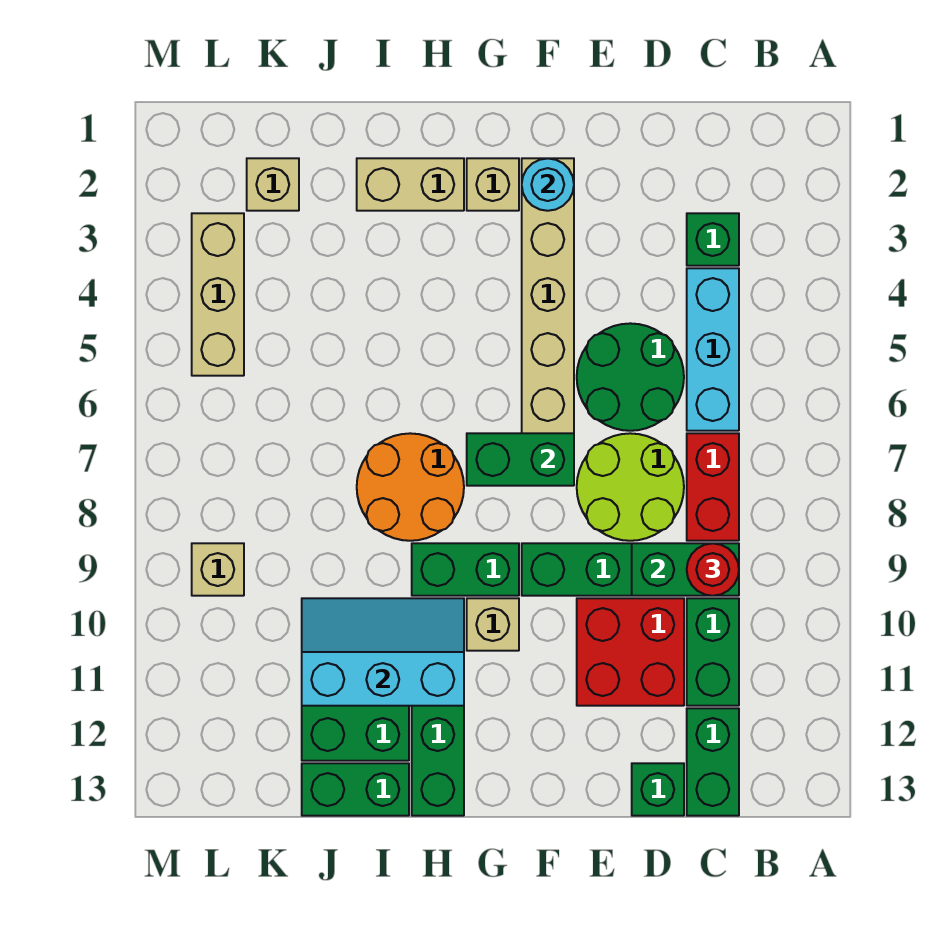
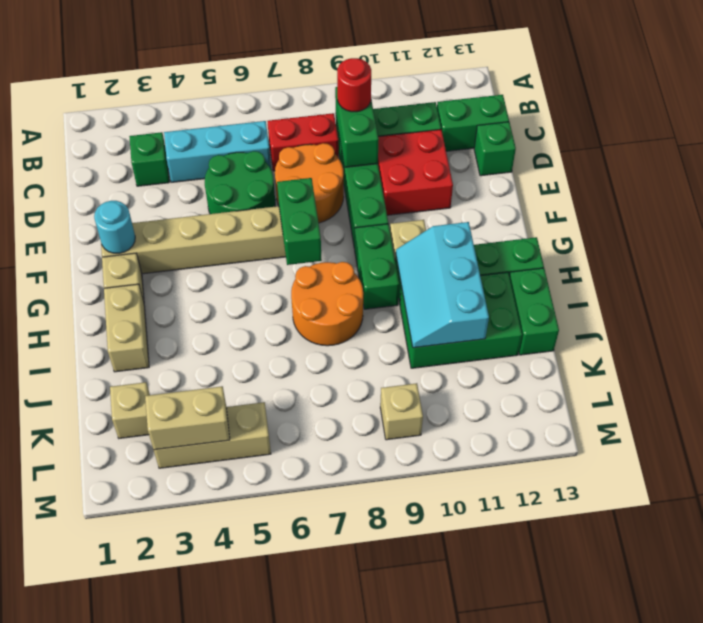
lime round brick D7:E8 level 1 -> orange round brick D7:E8 level 1
none -> tan brick L3:L4 level 2

